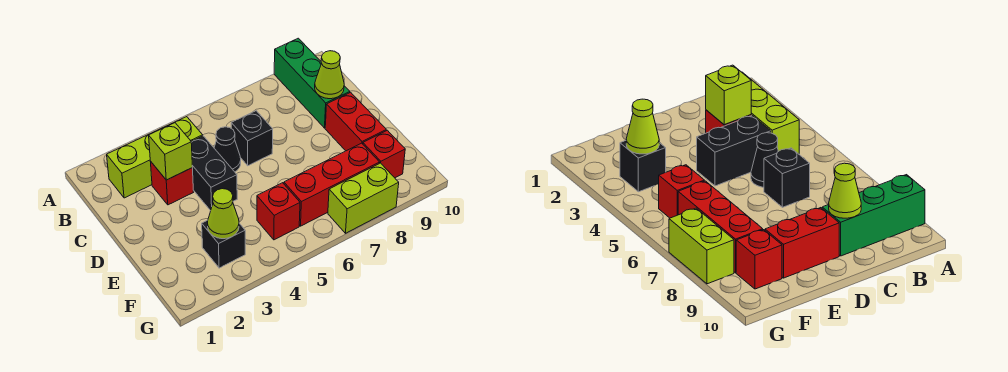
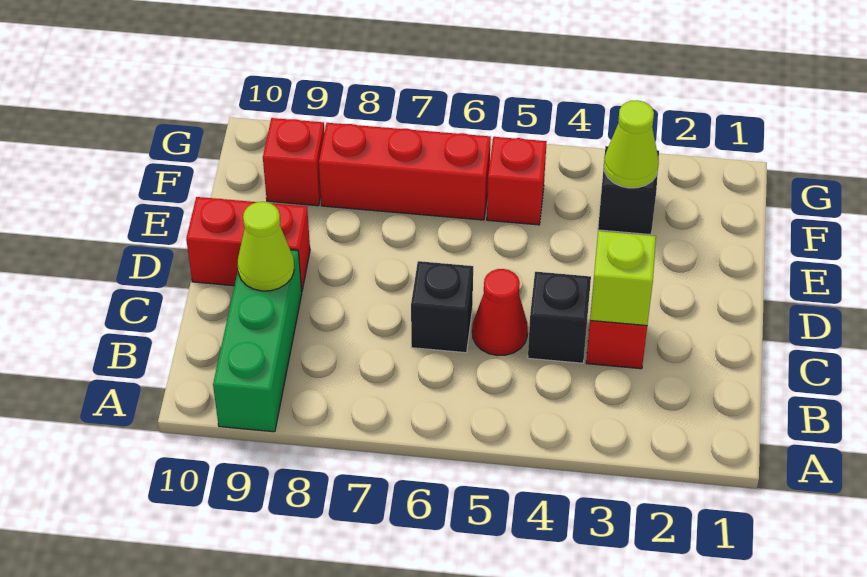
lime brick B2:B4 level 1 -> none
black brick C4:D4 level 1 -> black brick C4 level 1
black cone C5 level 1 -> red cone C5 level 1
red brick D9:E9 level 1 -> red brick D9:D10 level 1
lime brick G7:G8 level 1 -> none

